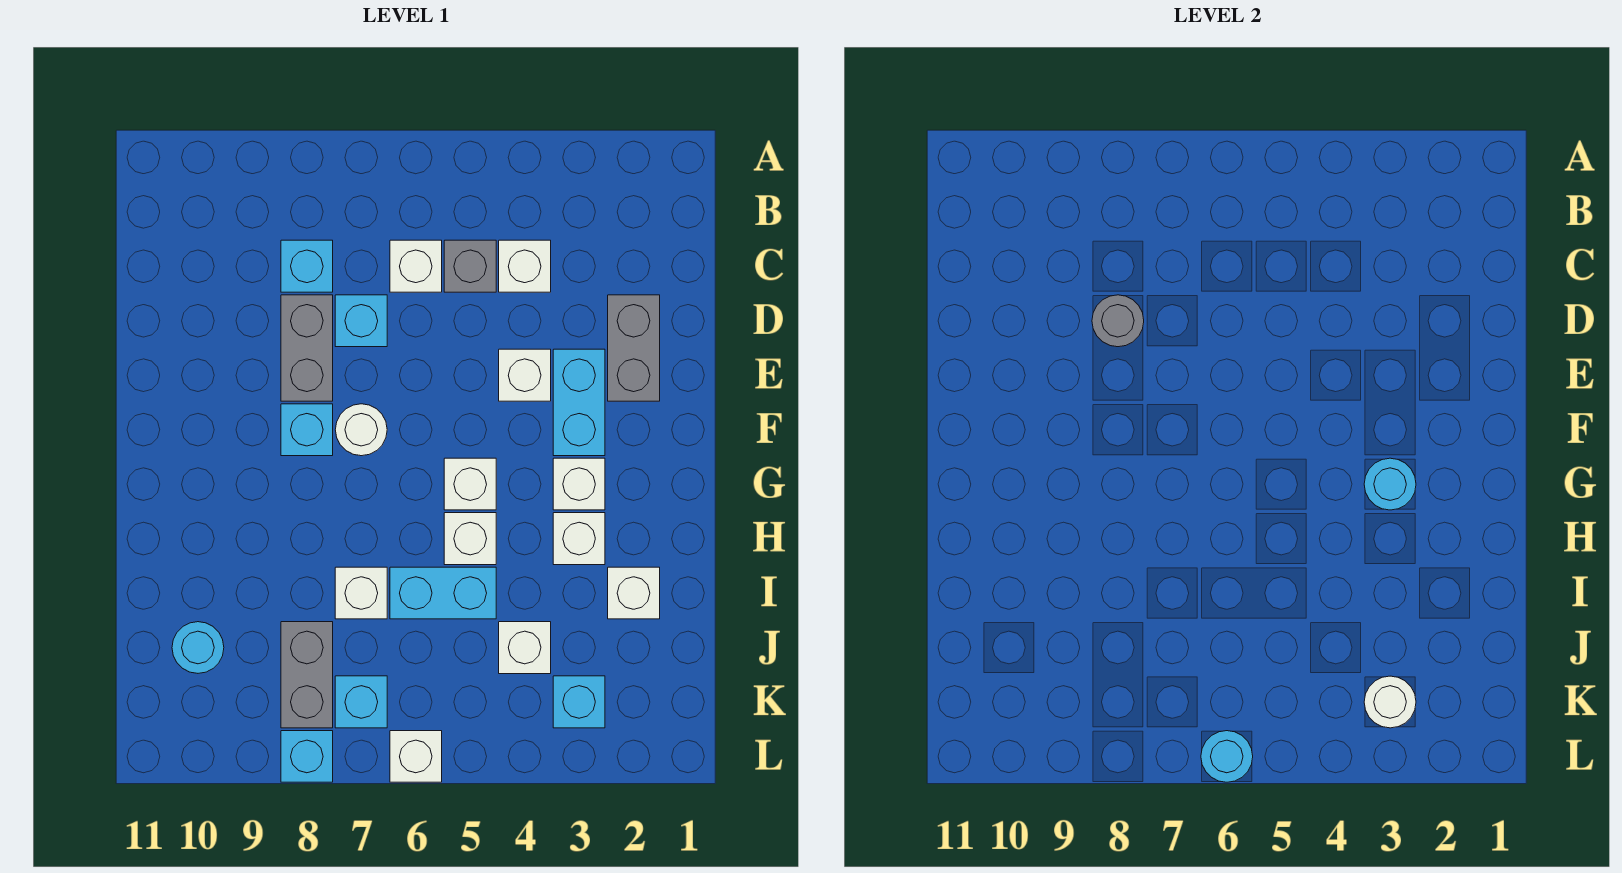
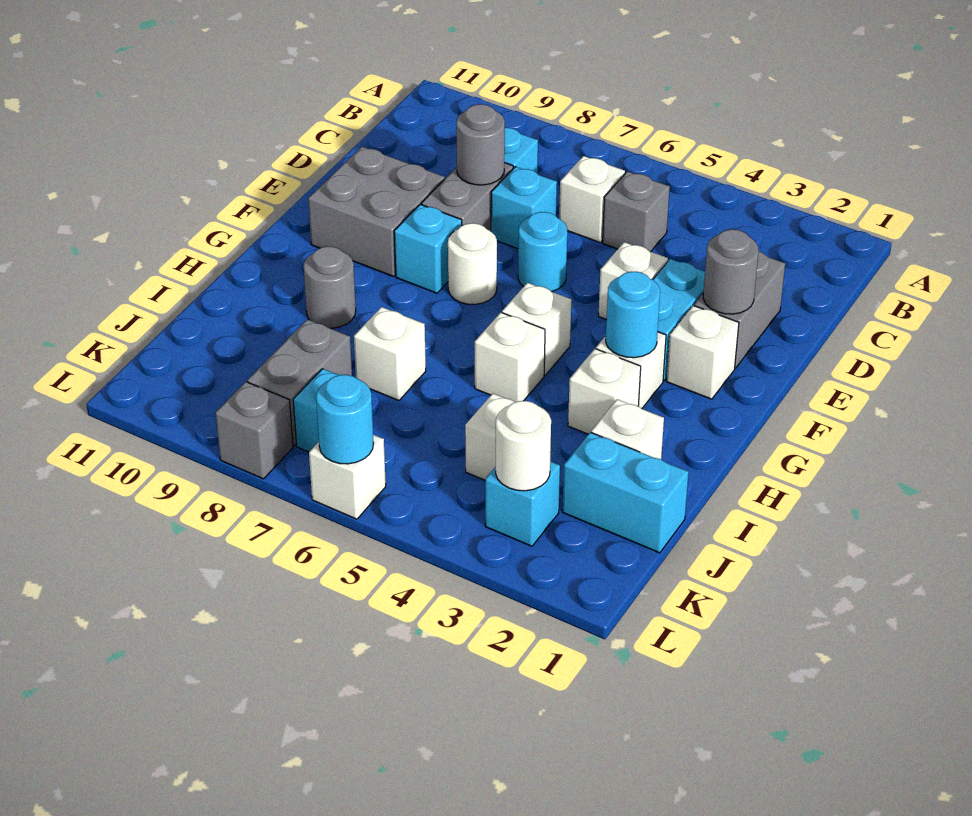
white brick C4 level 1 -> white brick F2 level 1
none -> grey round brick E2 level 2
none -> grey brick E9:F10 level 1
none -> grey round brick H9 level 1
cyan brick I5:I6 level 1 -> cyan brick J1:J2 level 1
cyan round brick J10 level 1 -> cyan round brick E6 level 1
cyan brick L8 level 1 -> grey brick L8 level 1

